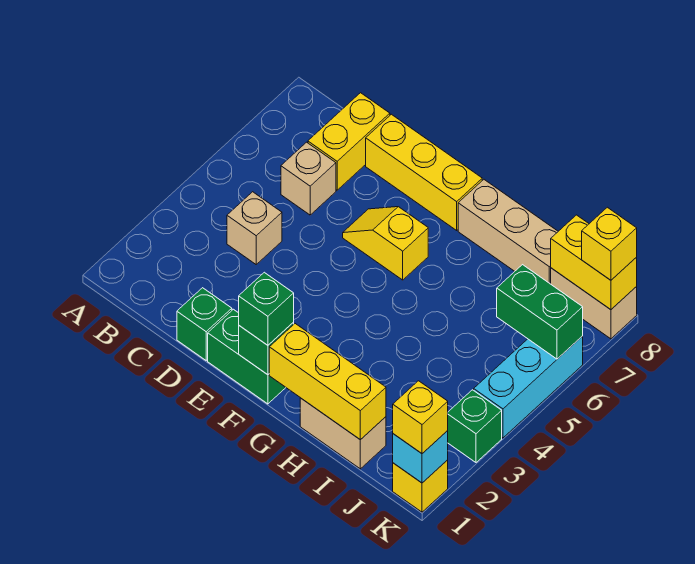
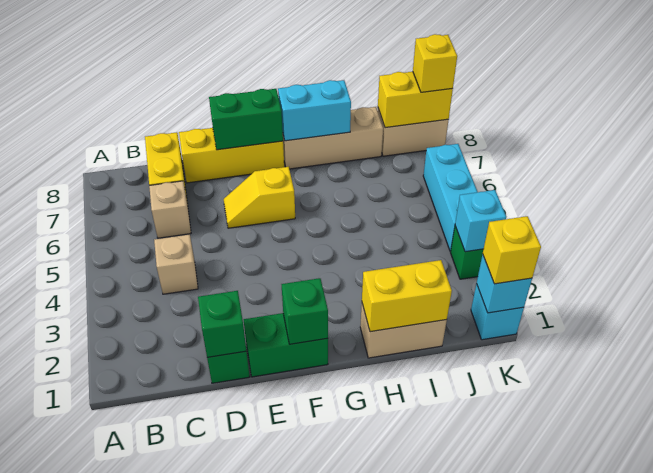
green brick F1 level 3 -> green brick D1 level 2
yellow brick G1:I1 level 2 -> yellow brick H1:I1 level 2
none -> cyan brick G8:H8 level 2
green brick J6:K6 level 2 -> green brick E8:F8 level 2
yellow brick K1 level 1 -> cyan brick K1 level 1
none -> cyan brick K3 level 2

